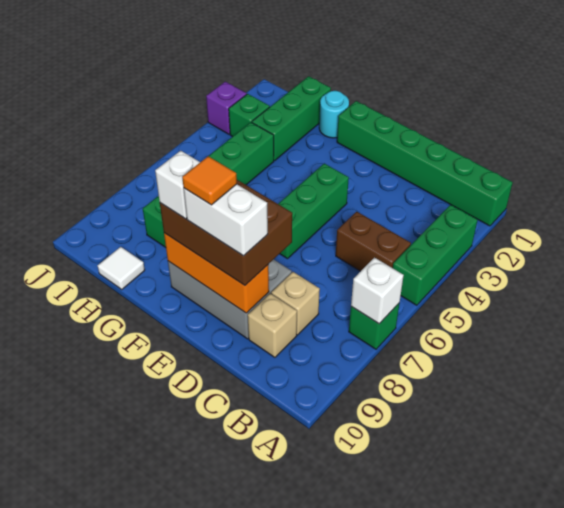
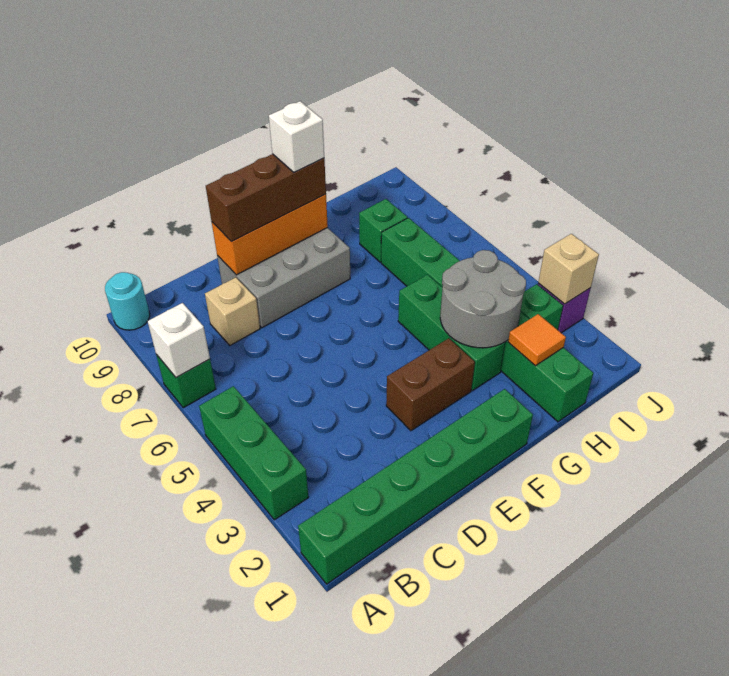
brown brick B5:C5 level 1 -> brown brick E3:F3 level 1
tan brick C9 level 1 -> tan brick J3 level 2
brown brick D8:F9 level 3 -> brown brick D9:F9 level 3
white brick D9:E9 level 4 -> none
green brick E4:E6 level 1 -> green brick G3:G5 level 1
orange tile E9 level 5 -> orange tile H2 level 2
cyan round brick G1 level 1 -> cyan round brick A10 level 1
none -> grey round brick G3:H4 level 2
white tile H10 level 1 -> none

